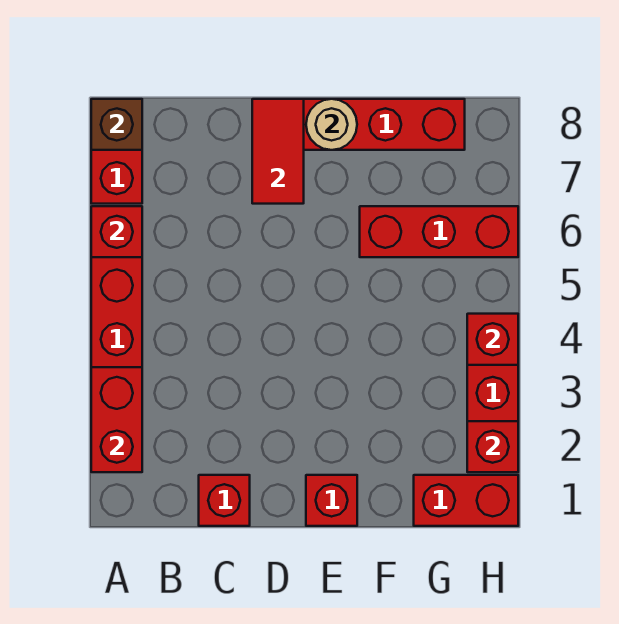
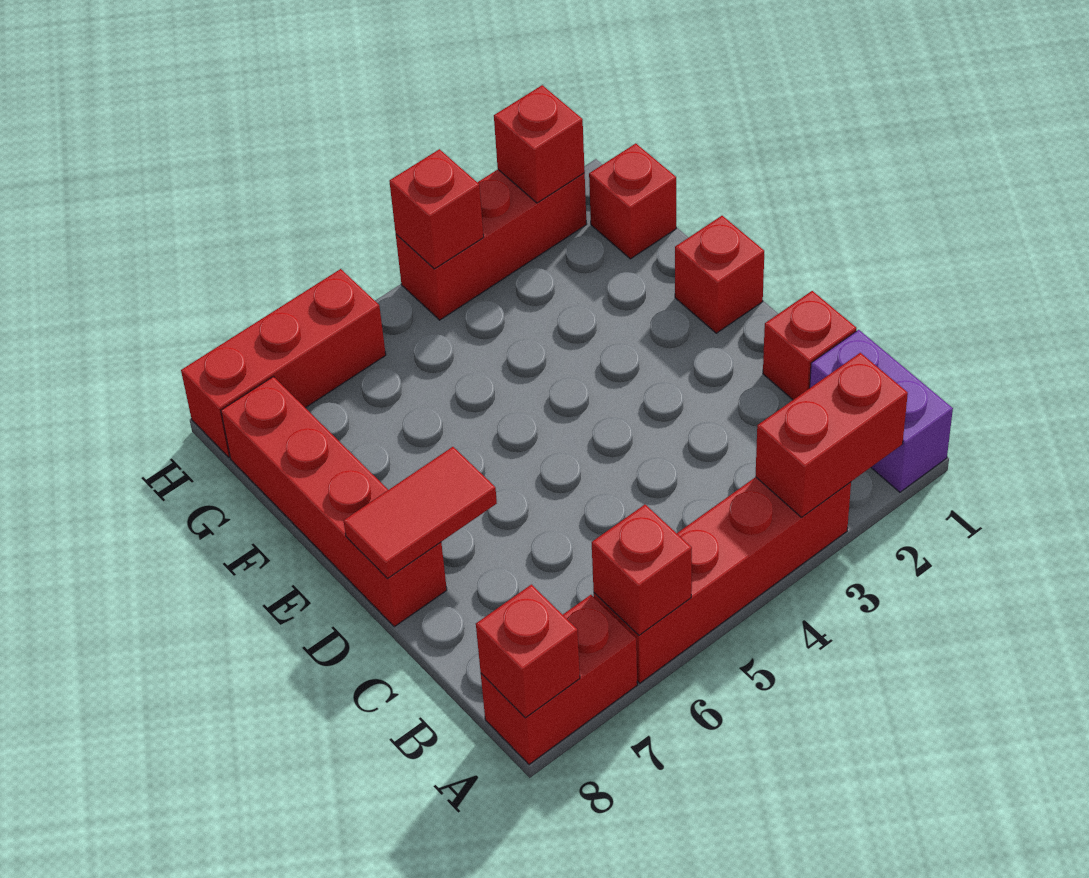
none -> purple brick A1:B1 level 1
brown brick A8 level 2 -> red brick A8 level 2
tan round brick E8 level 2 -> none
red brick F6:H6 level 1 -> red brick H6:H8 level 1
red brick G1:H1 level 1 -> red brick G1 level 1

